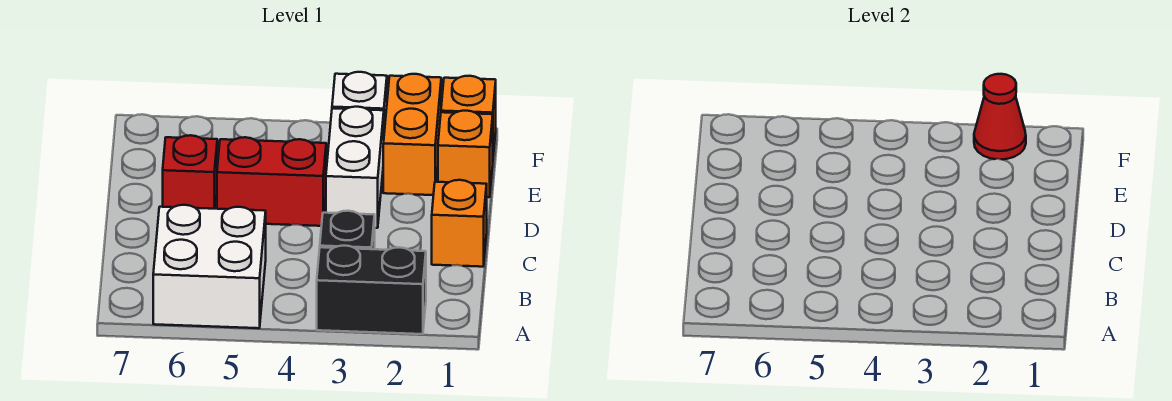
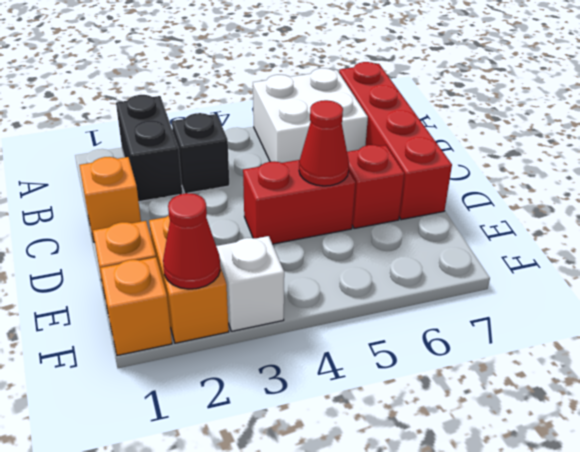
black brick A2:A3 level 1 -> black brick A2:B2 level 1
none -> red brick A7:D7 level 1
white brick D3:E3 level 1 -> none
none -> red cone D5 level 2

